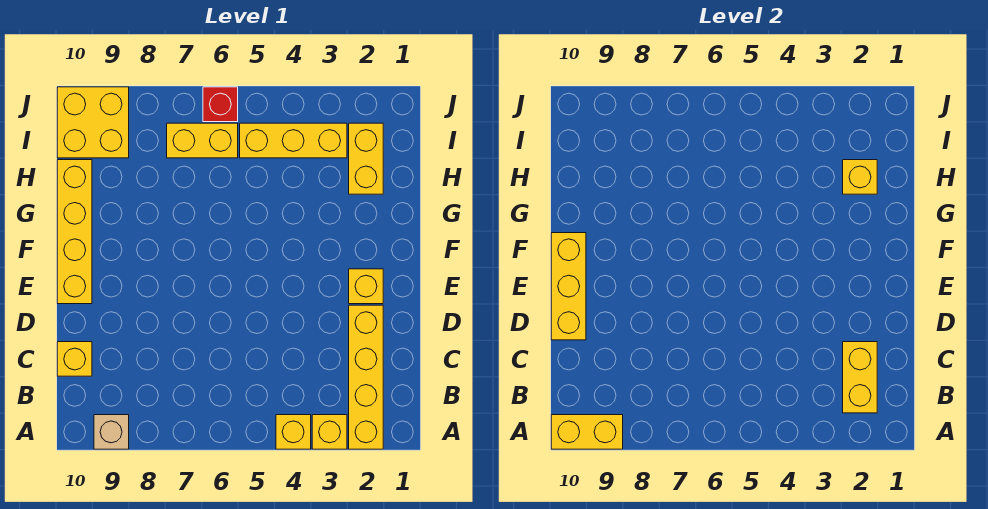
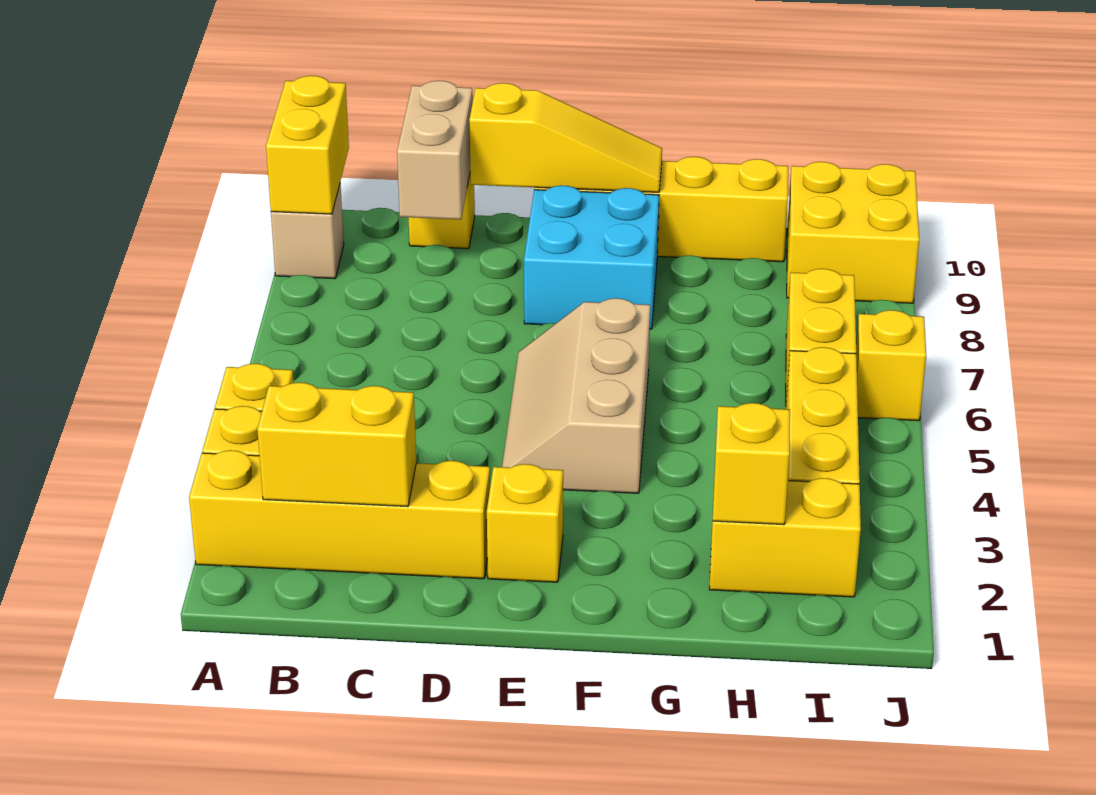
none -> tan brick C9:C10 level 2
yellow brick D10:F10 level 2 -> yellow slope D10:F10 level 2 top D
none -> tan slope E4:F6 level 1 top F
none -> cyan brick E8:F9 level 1
red brick J6 level 1 -> yellow brick J6 level 1

